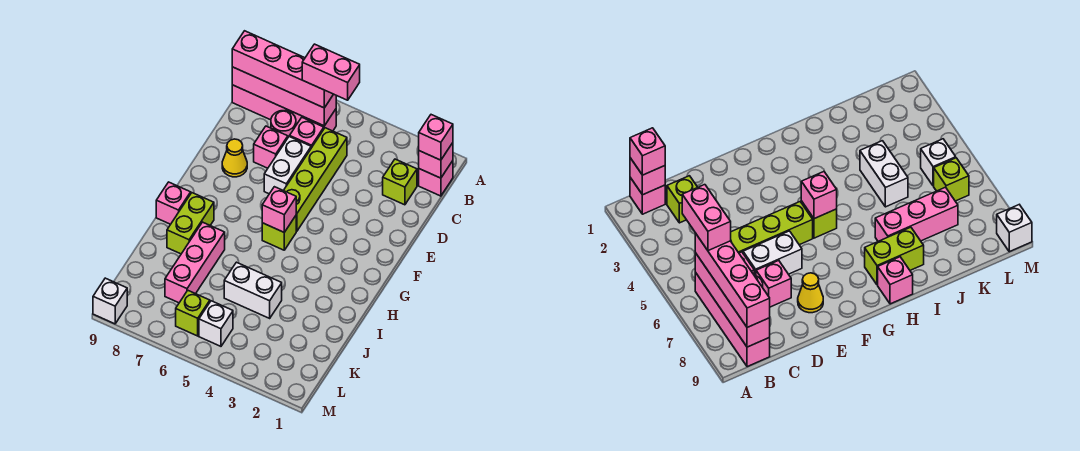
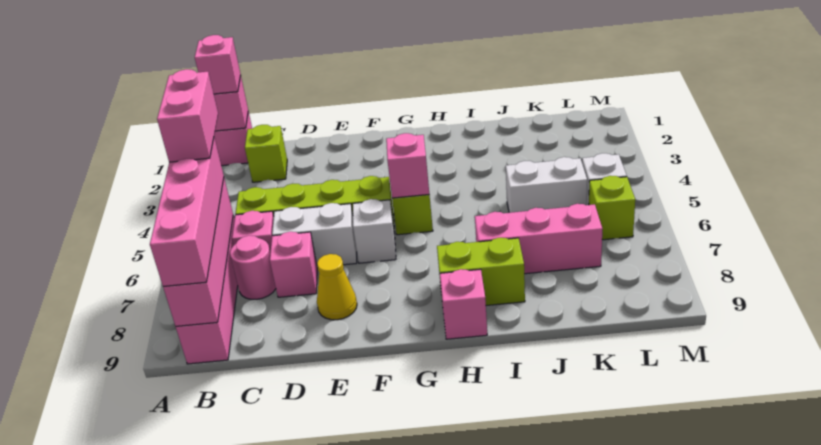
white brick J4:J5 level 1 -> white brick J5:K5 level 1
white brick M9 level 1 -> white brick F6 level 1

